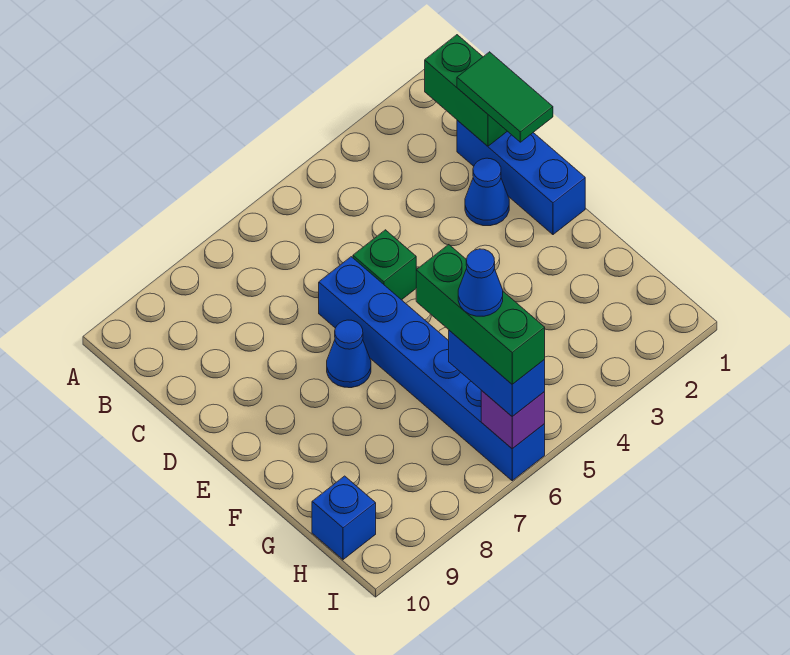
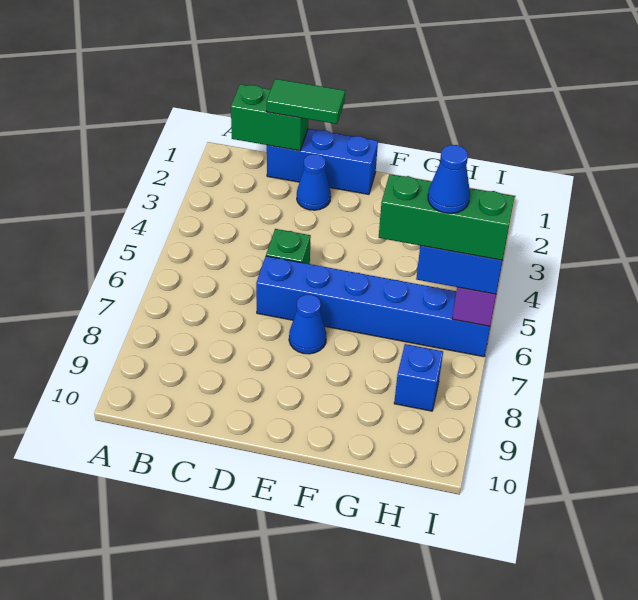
blue brick H10 level 1 -> blue brick H8 level 1

